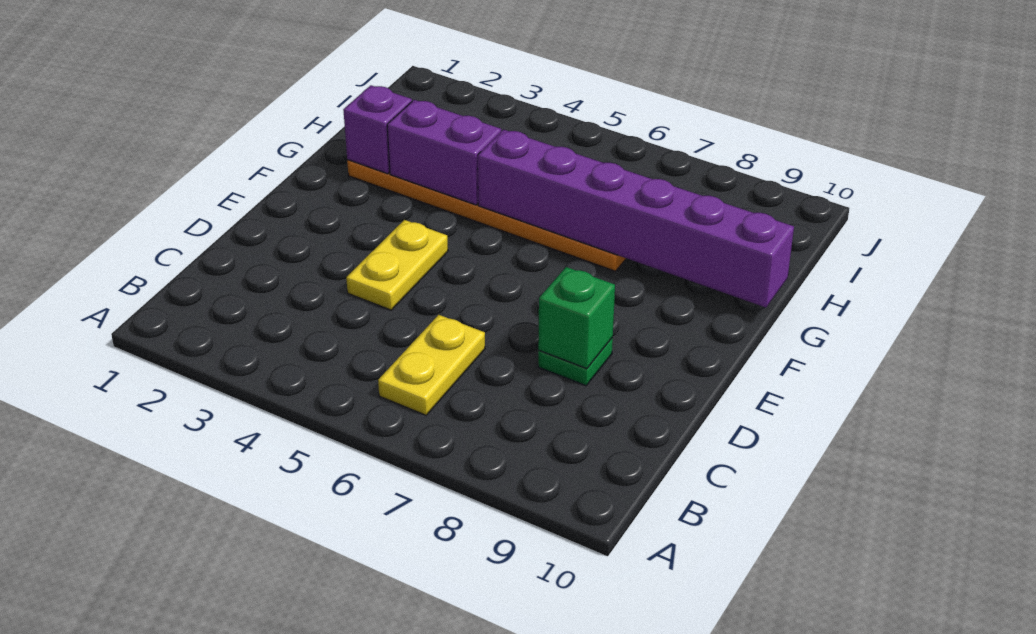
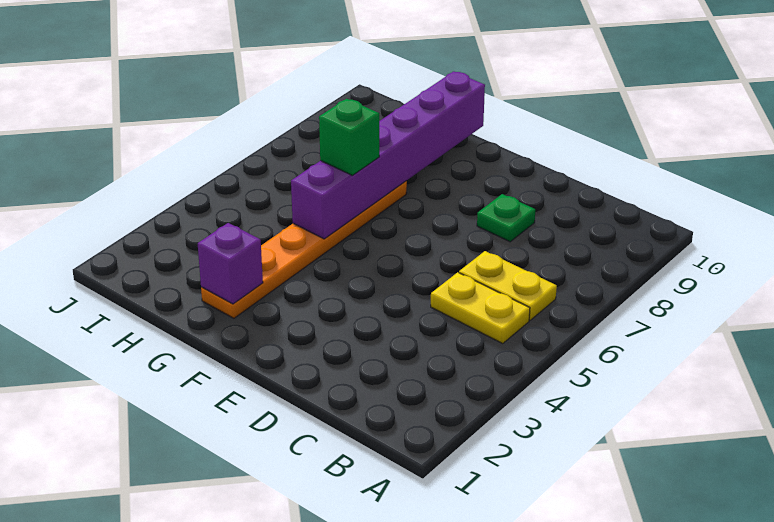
yellow plate D4:E4 level 1 -> yellow plate B5:C5 level 1
green brick D8 level 2 -> green brick G6 level 3
purple brick G3:G4 level 2 -> none

